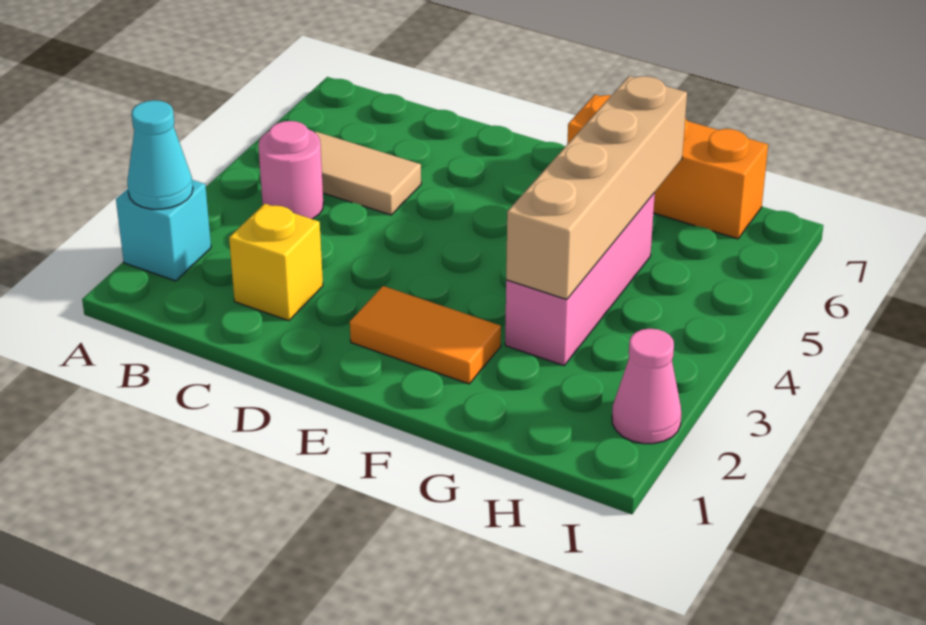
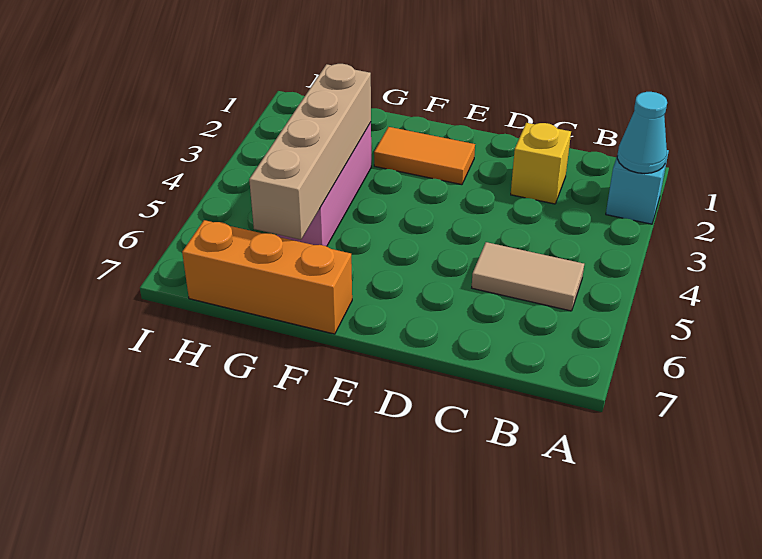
pink round brick B4 level 1 -> none
pink cone I2 level 1 -> none

